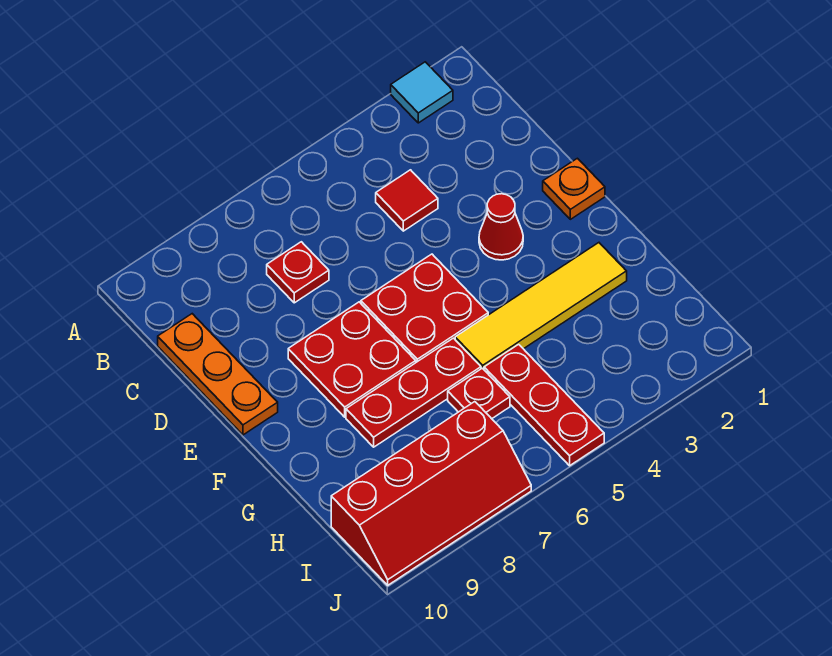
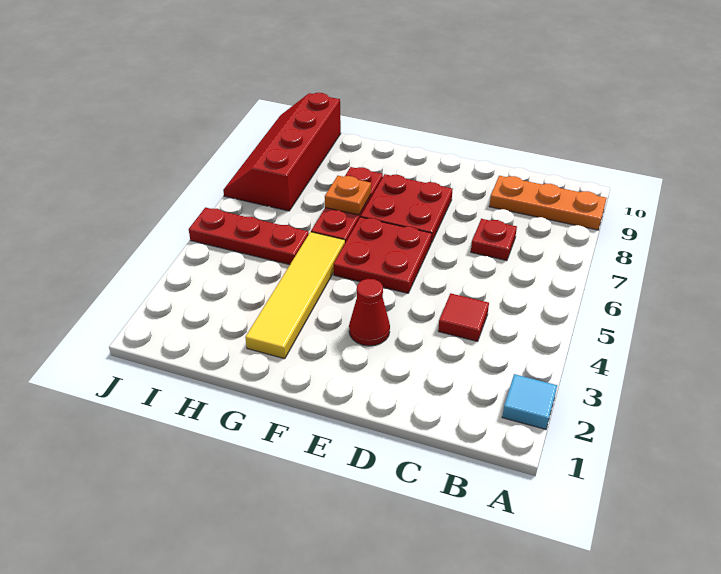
orange plate C10:E10 level 1 -> orange plate A9:C9 level 1
orange plate E1 level 1 -> orange plate G7 level 2
red plate H6 level 1 -> none

